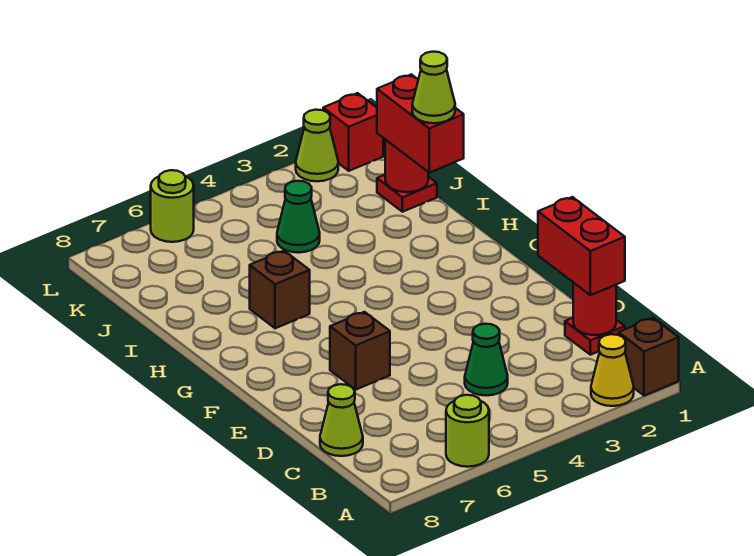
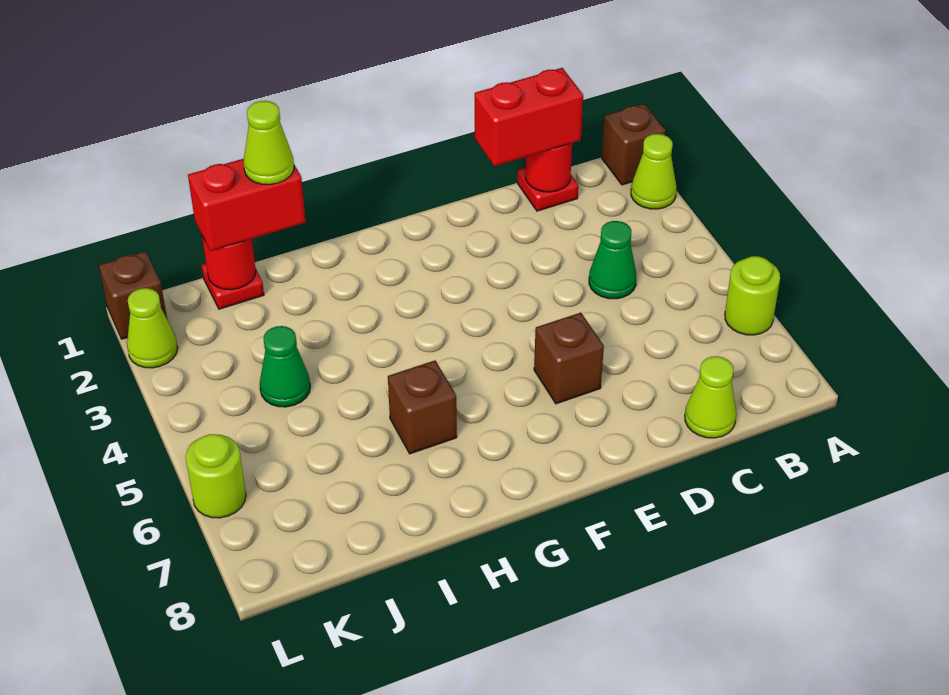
yellow cone A2 level 1 -> lime cone A2 level 1
red brick L1 level 1 -> brown brick L1 level 1

